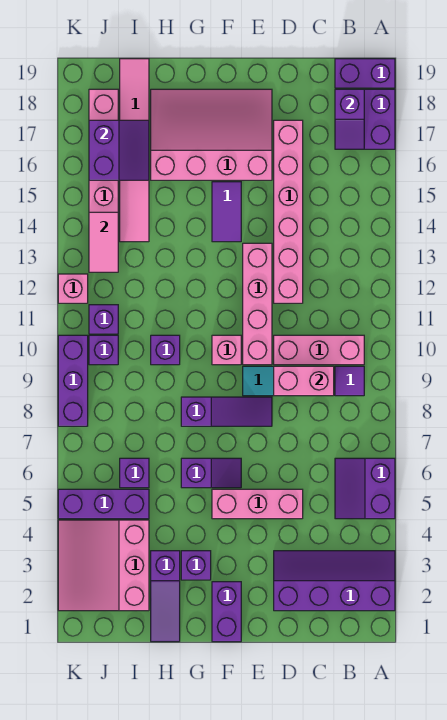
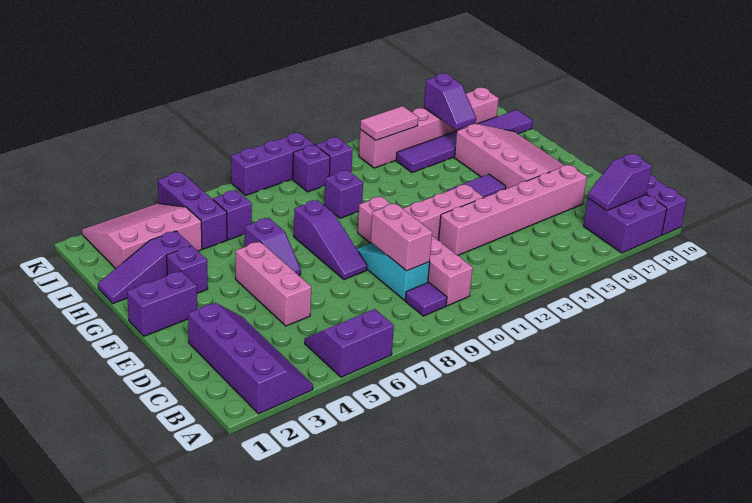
pink tile I14:I19 level 1 -> purple tile I14:I19 level 1
purple slope I16:J17 level 2 top J -> purple slope I16:J16 level 2 top J
pink brick K12 level 1 -> none

